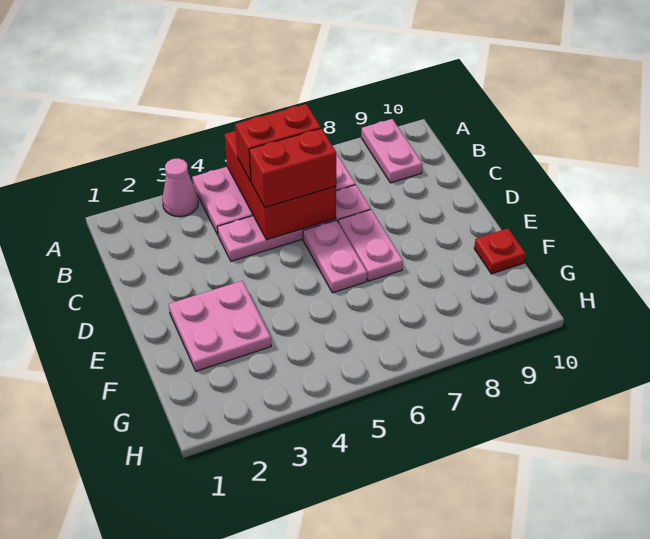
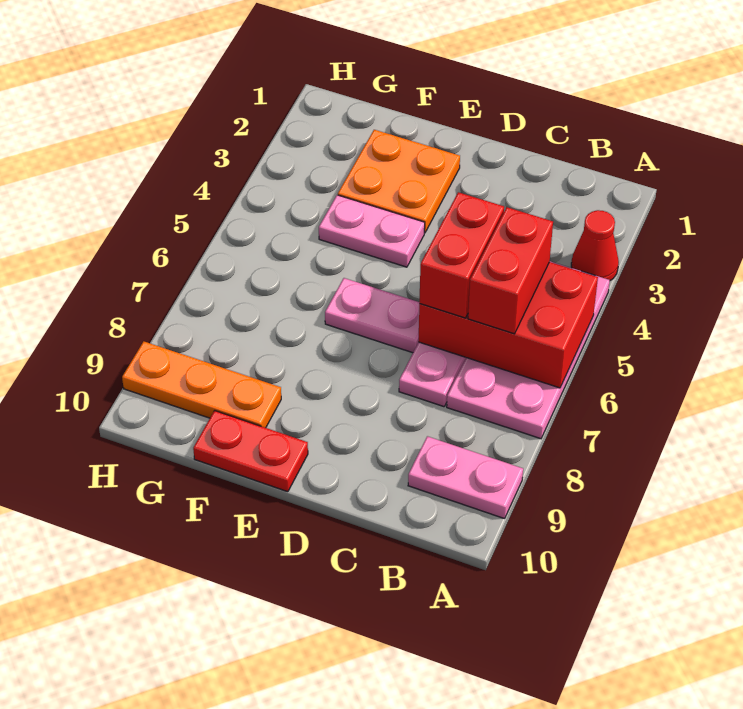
pink cone A3 level 1 -> red cone A3 level 1
pink plate D7:E7 level 1 -> pink plate E4:F4 level 1
pink plate E2:F3 level 1 -> orange plate E2:F3 level 1
none -> orange plate F9:H9 level 1
red plate F10 level 1 -> red plate E10:F10 level 1

